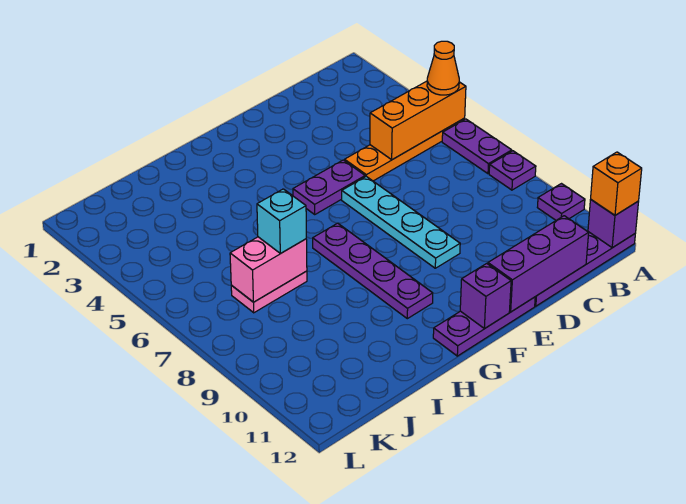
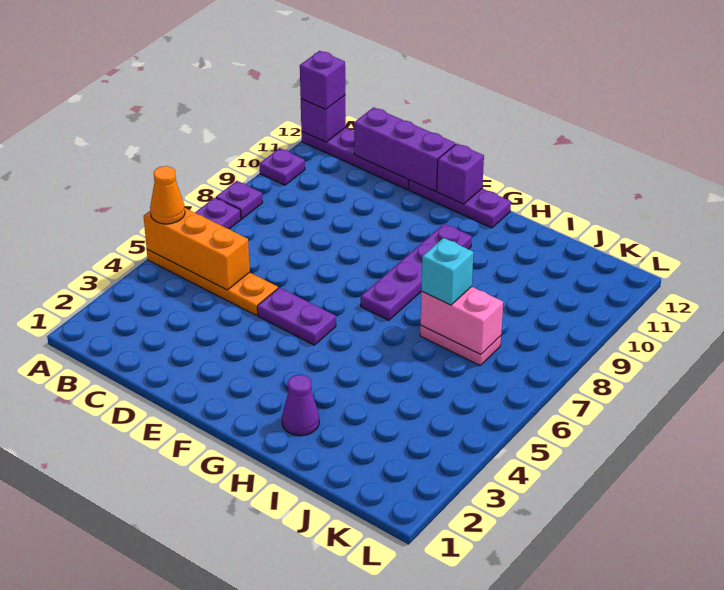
orange brick A12 level 3 -> purple brick A12 level 3
cyan plate E6:E9 level 1 -> none
none -> purple cone H2 level 1

